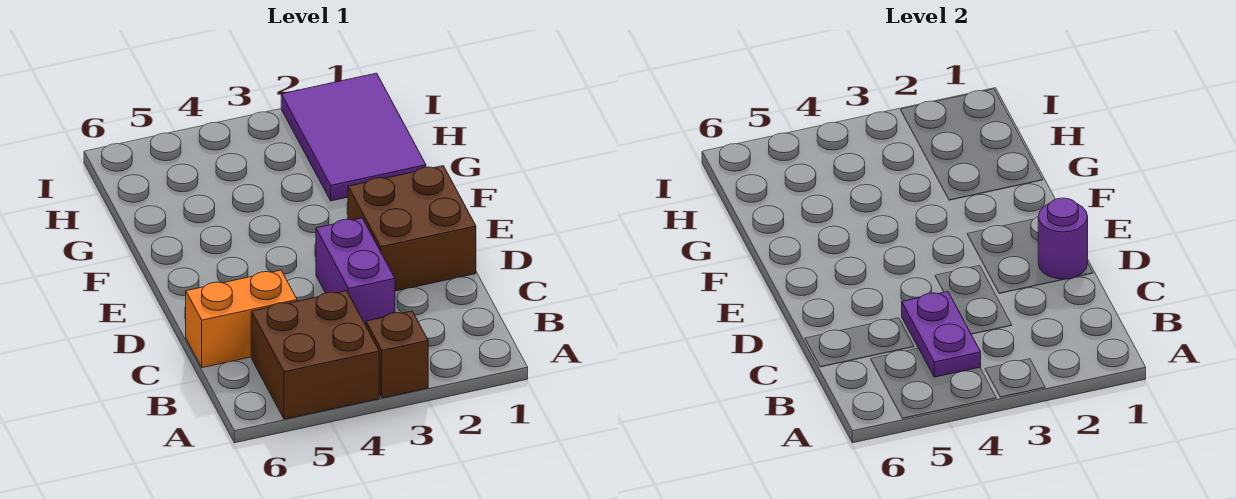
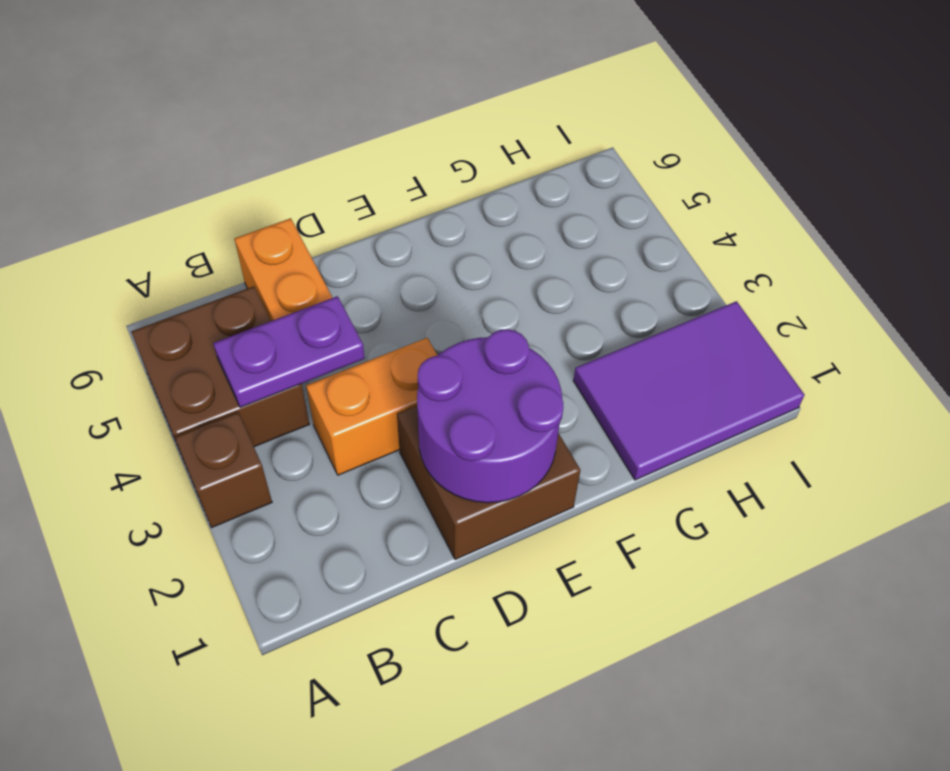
purple brick C3:D3 level 1 -> orange brick C3:D3 level 1
purple round brick D1 level 2 -> purple round brick D1:E2 level 2

